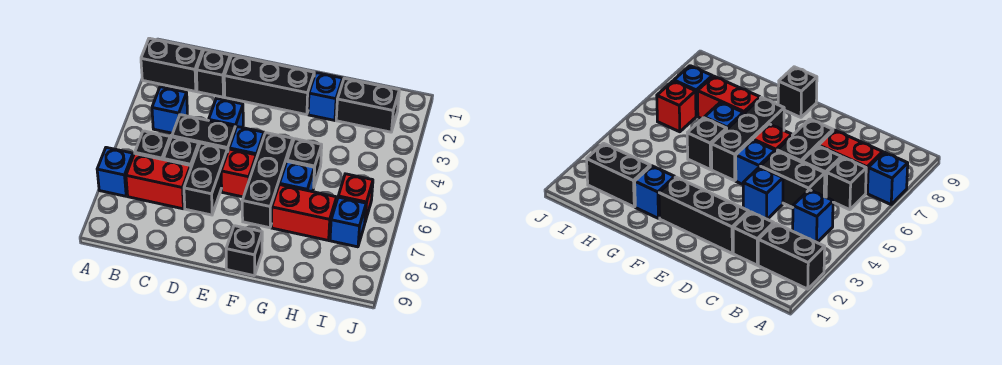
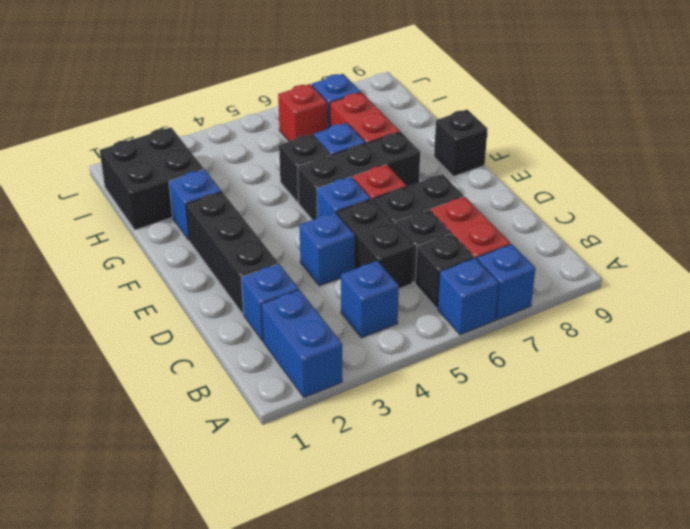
black brick A2:B2 level 1 -> blue brick A2:B2 level 1
none -> blue brick A6 level 1
black brick C2 level 1 -> blue brick C2 level 1
black brick H2:I2 level 1 -> black brick H1:I2 level 1

